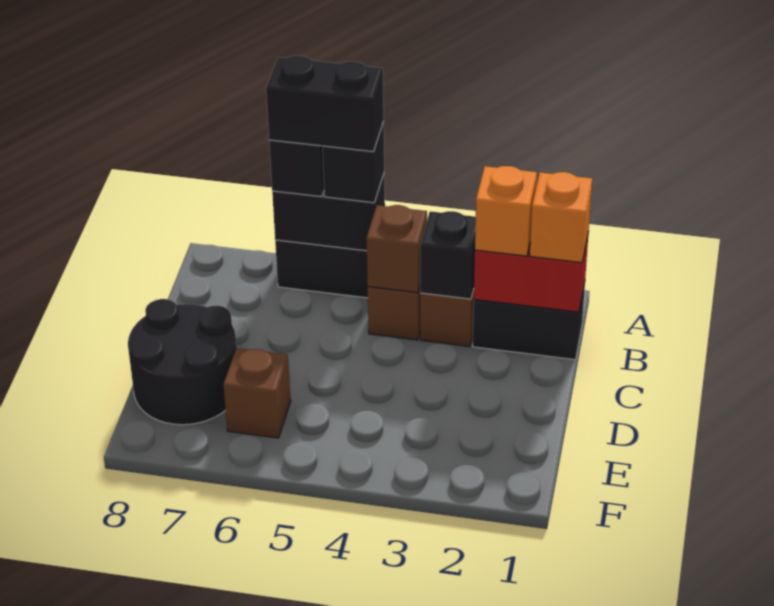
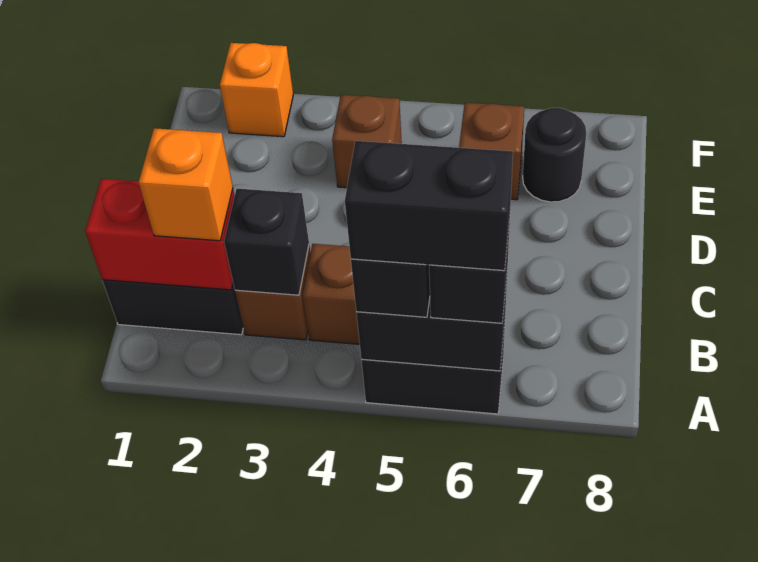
orange brick B1 level 3 -> orange brick F2 level 1
brown brick B4 level 2 -> brown brick E4 level 1
black round brick D7:E8 level 1 -> black round brick E7 level 1

